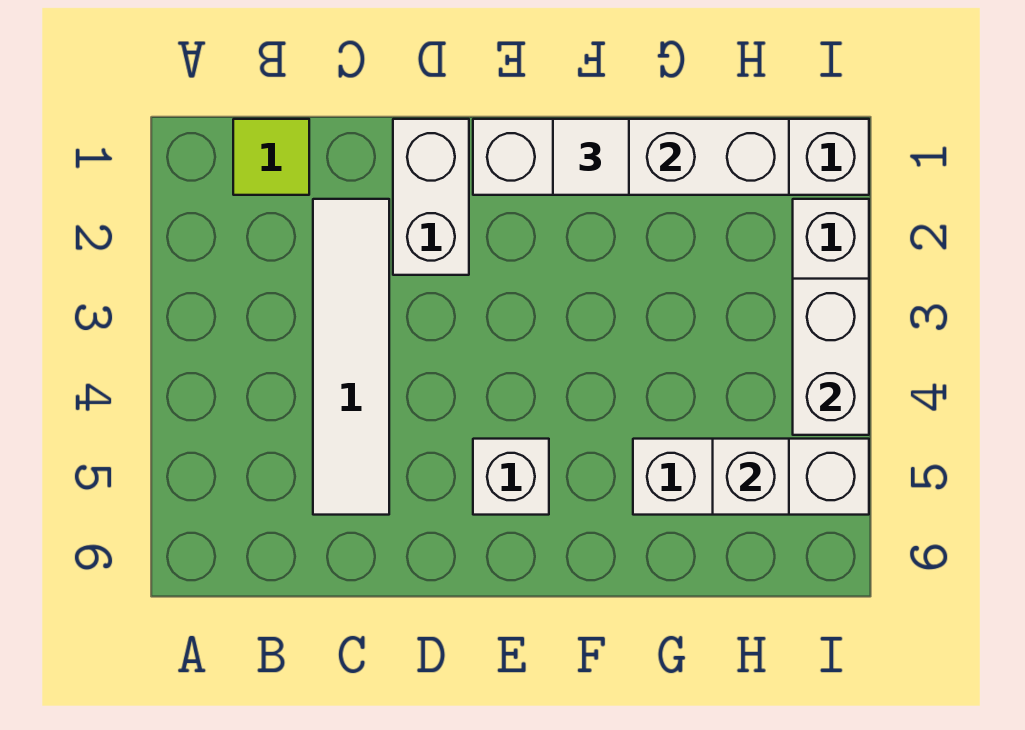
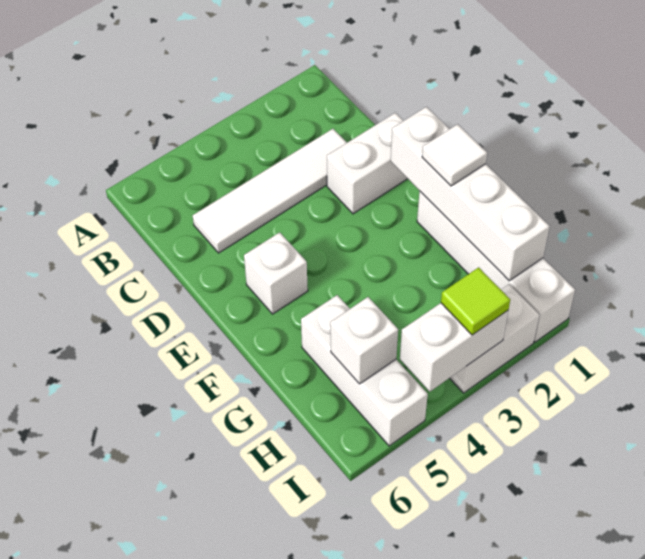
lime tile B1 level 1 -> lime tile I3 level 3

